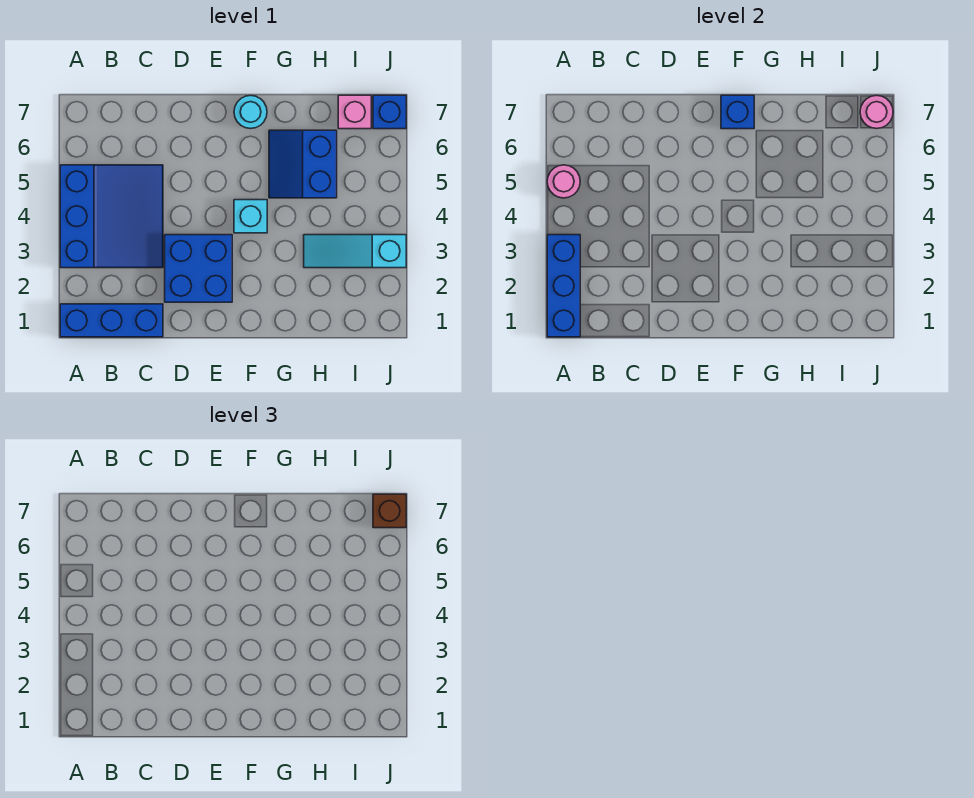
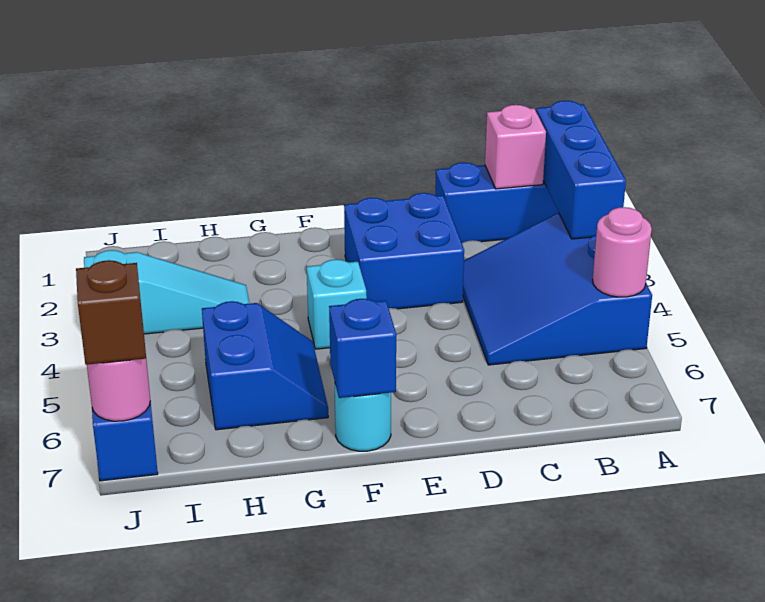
pink brick I7 level 1 -> pink brick B1 level 2

